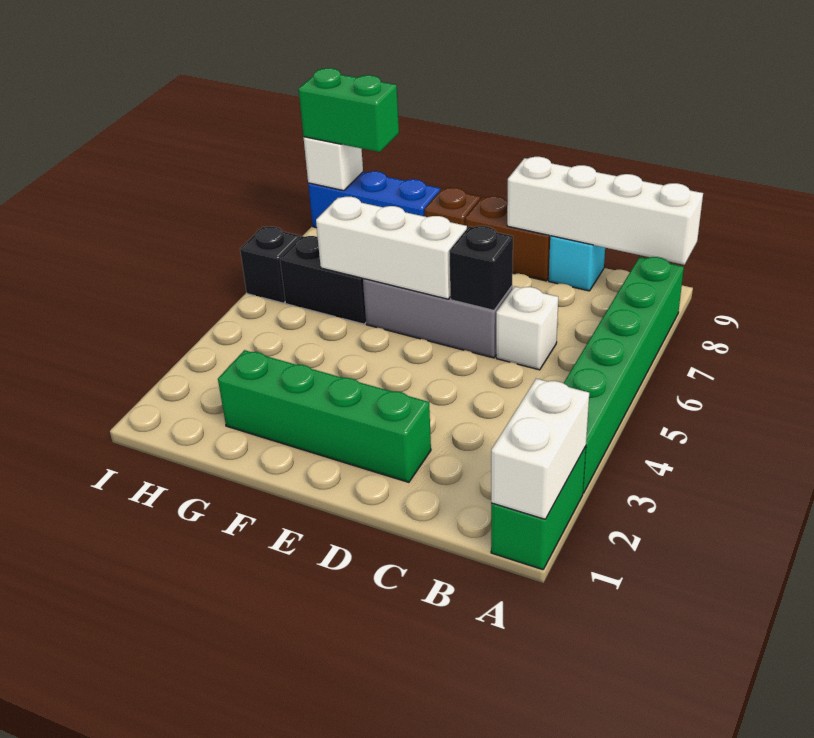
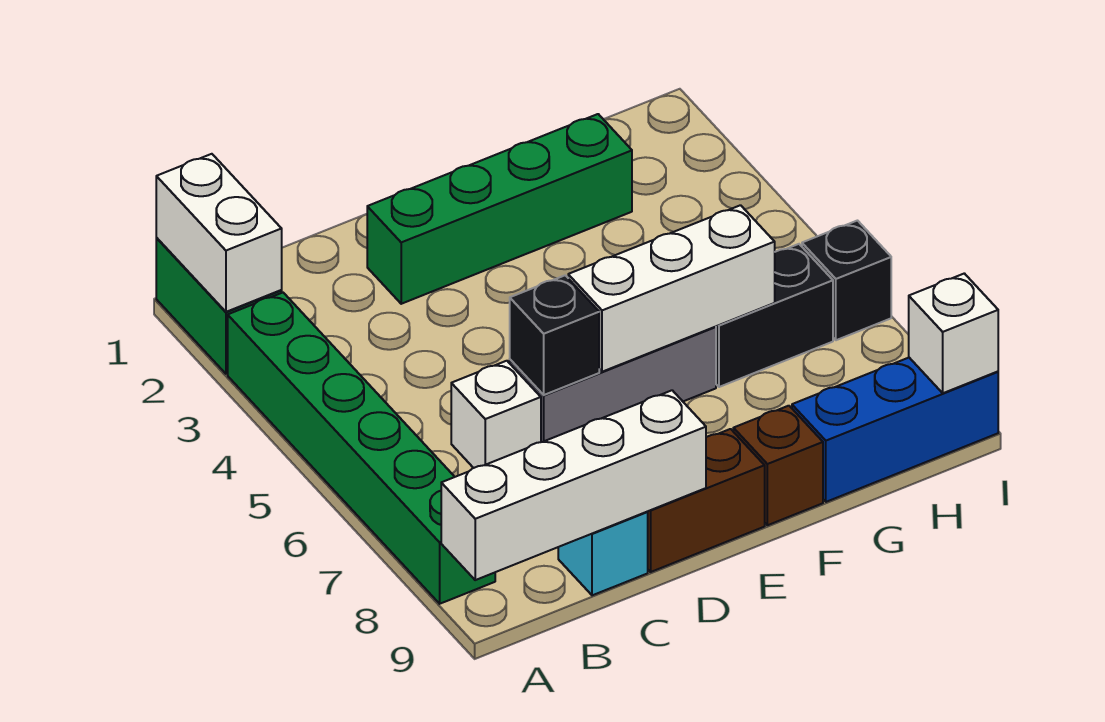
green brick H9:I9 level 3 -> none

